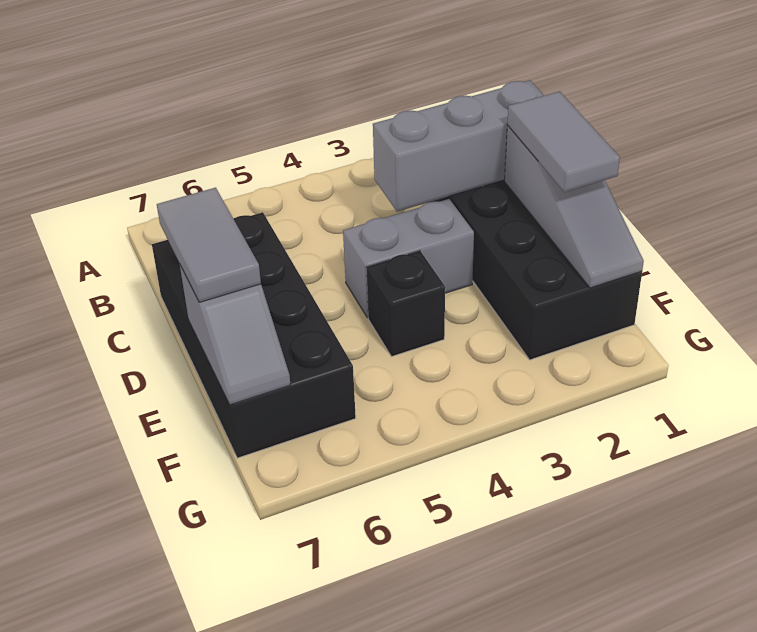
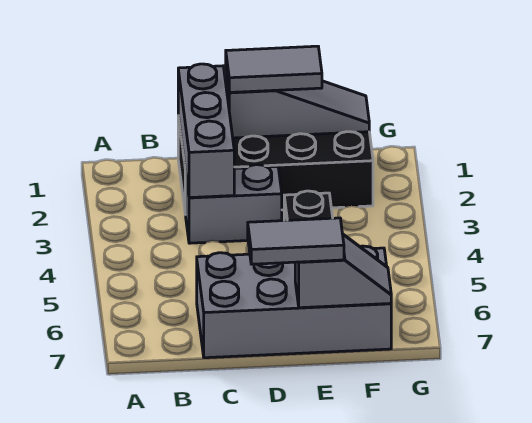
black brick C6:F7 level 1 -> grey brick C6:F7 level 1
grey brick D3:D4 level 1 -> grey brick C3:D3 level 1

